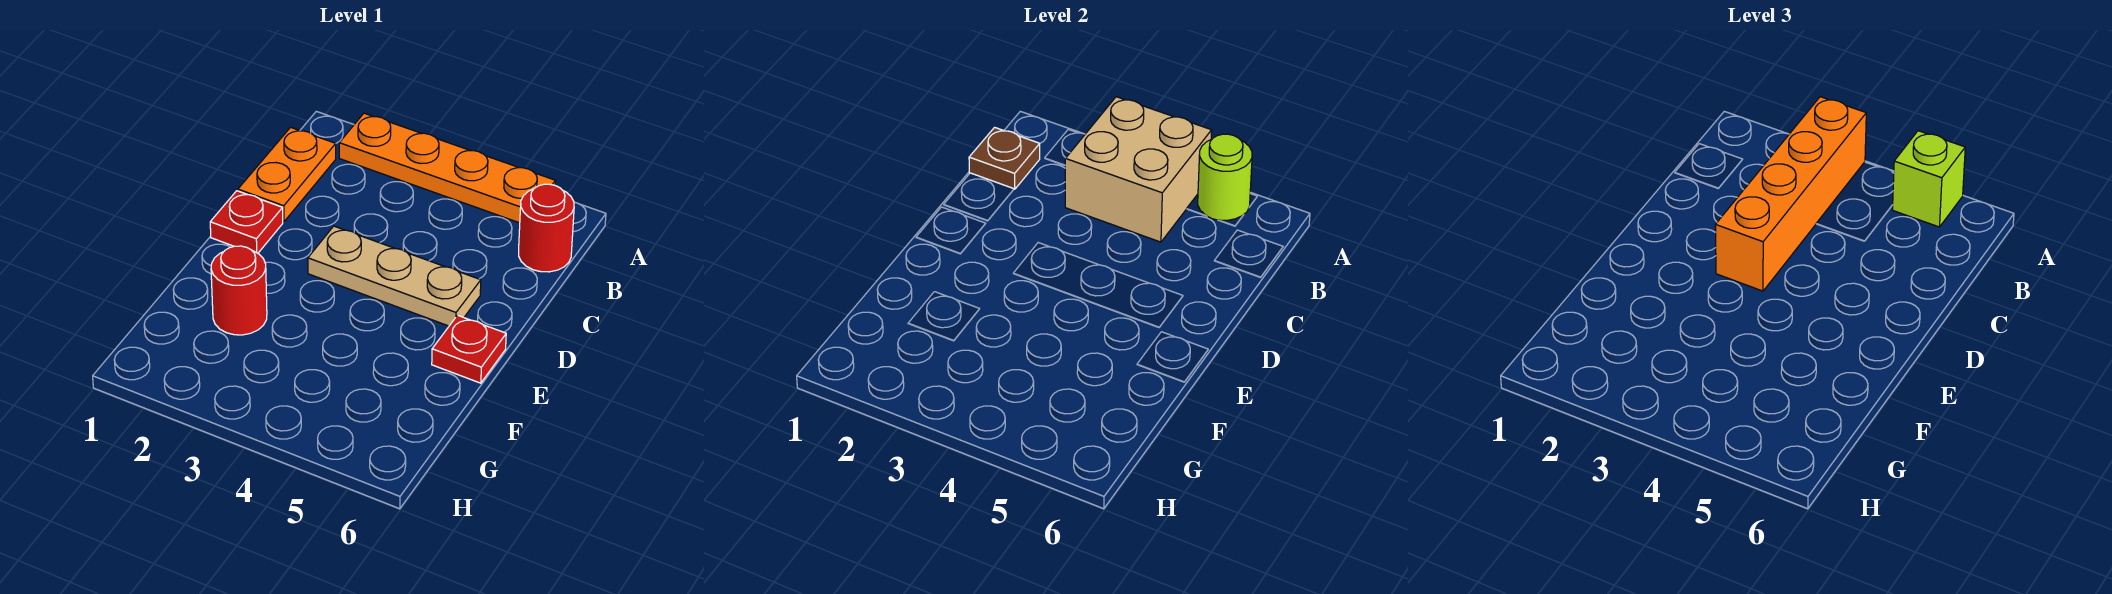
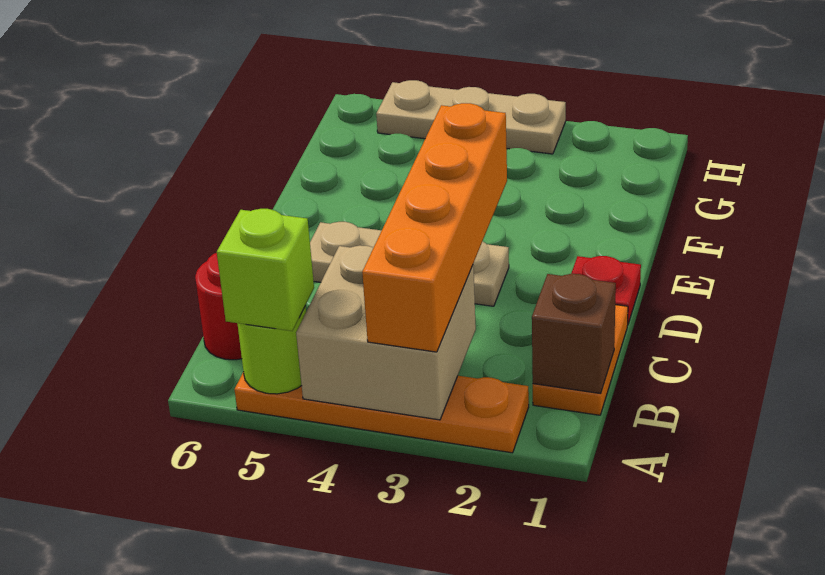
brown plate B1 level 2 -> brown brick B1 level 2
red plate E6 level 1 -> none
red round brick F2 level 1 -> none
none -> tan plate H3:H5 level 1

